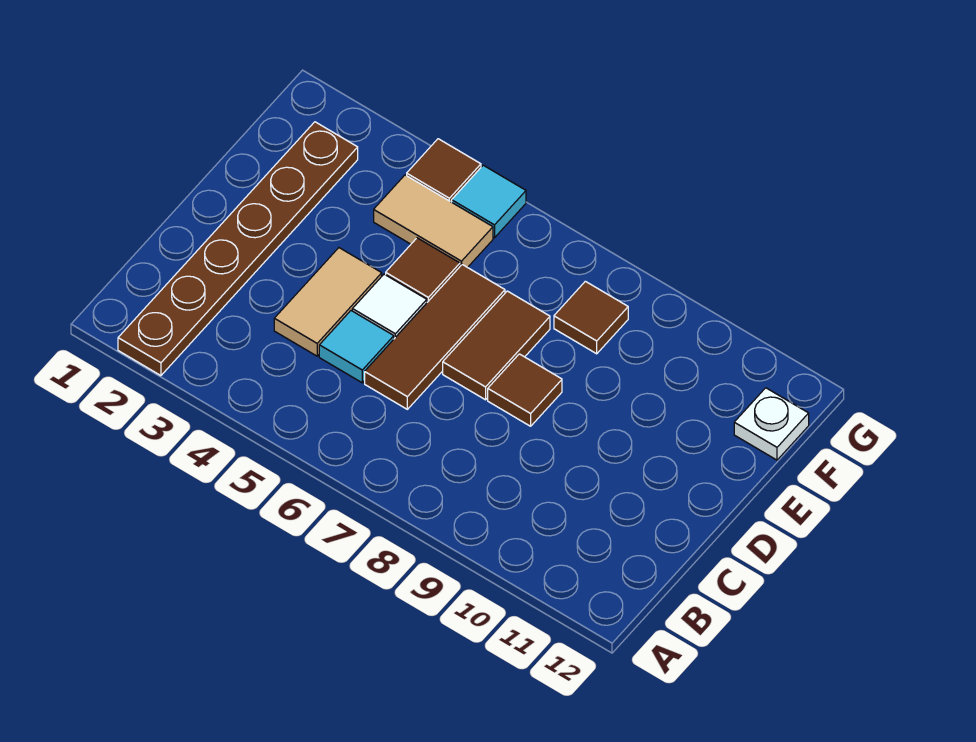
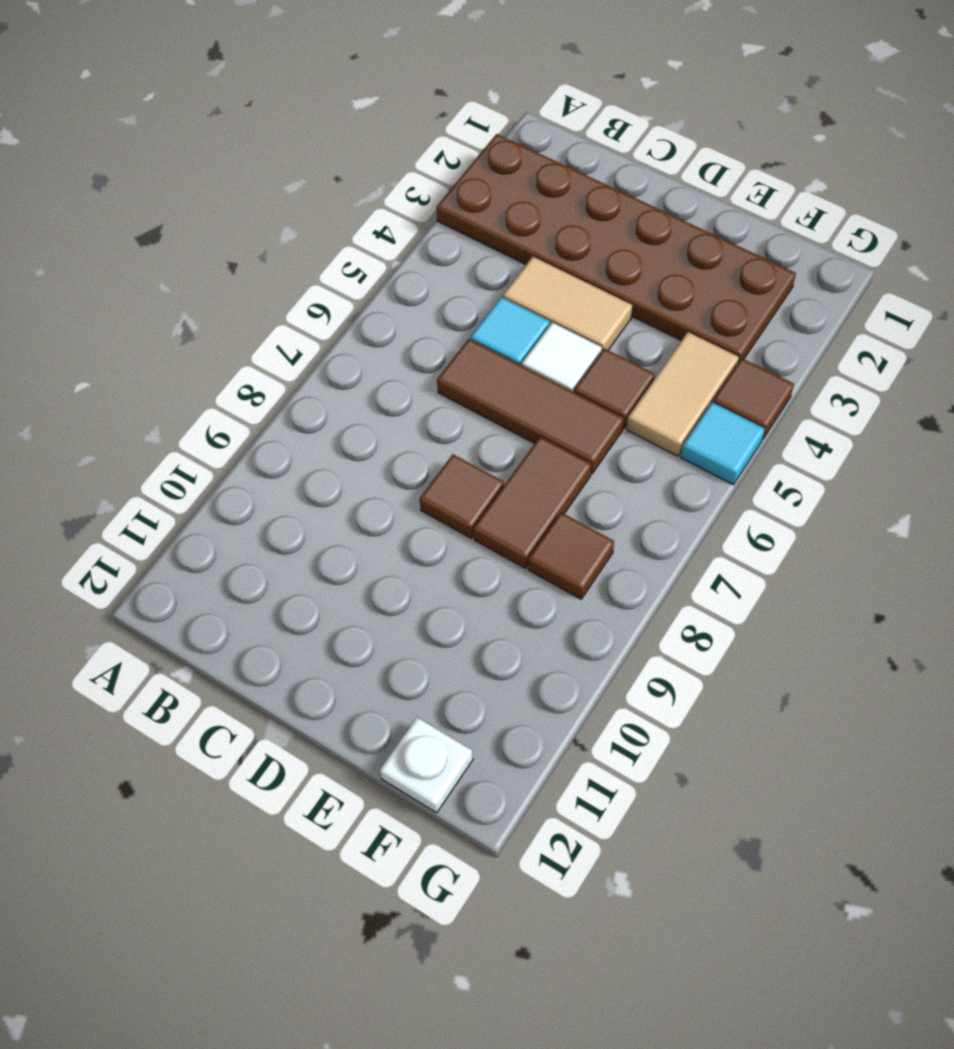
brown plate A2:F2 level 1 -> brown plate A2:F3 level 1
brown tile D7:E7 level 1 -> brown tile E7:E8 level 1

